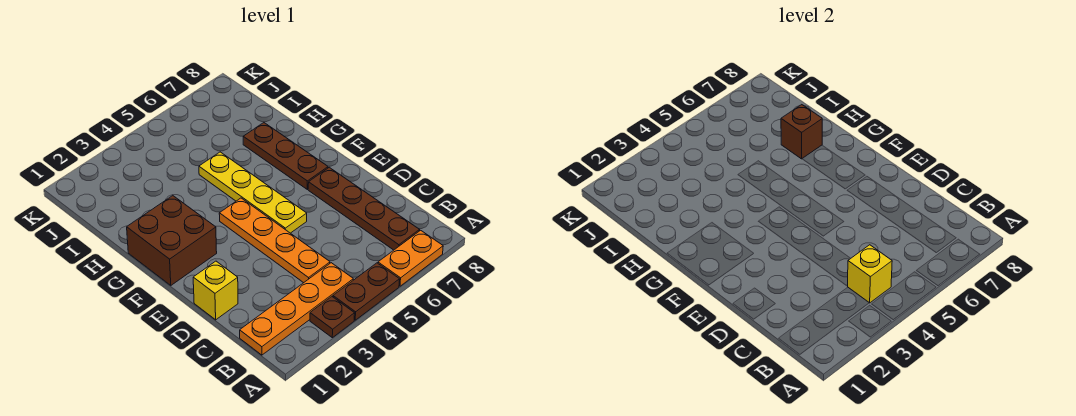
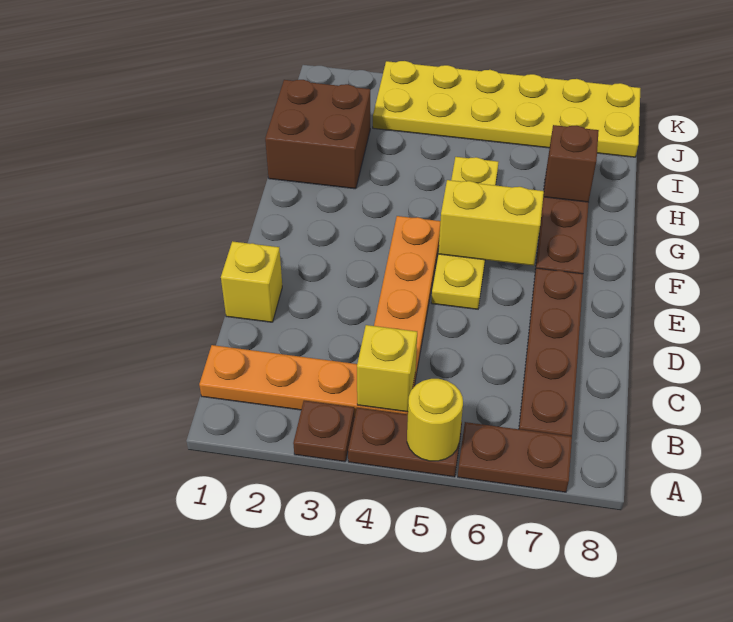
none -> yellow round brick A5 level 2
orange plate A6:A7 level 1 -> brown plate A6:A7 level 1
brown brick F1:G2 level 1 -> brown brick H1:I2 level 1
none -> yellow brick F5:F6 level 2
none -> yellow plate J3:K8 level 1

